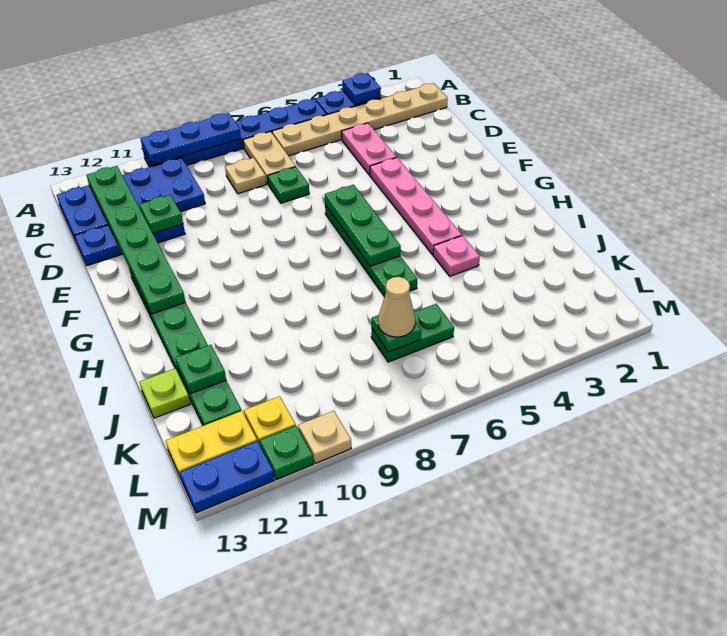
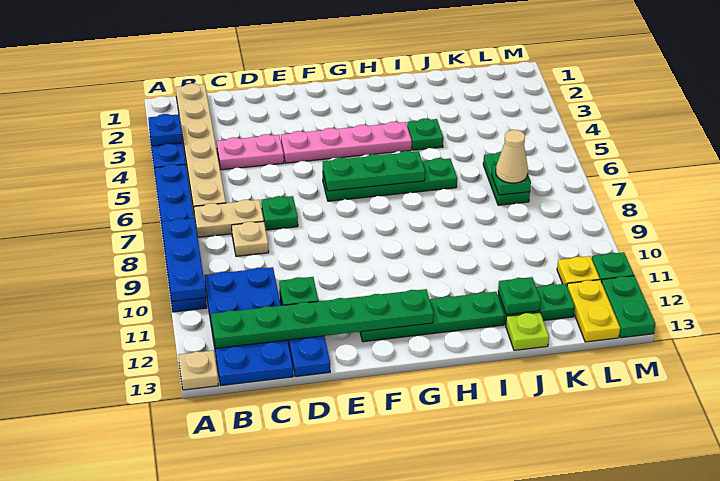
pink plate I4 level 1 -> green plate I4 level 1
tan plate M10 level 1 -> tan plate A13 level 1
blue plate M12:M13 level 1 -> green plate M12:M13 level 1

